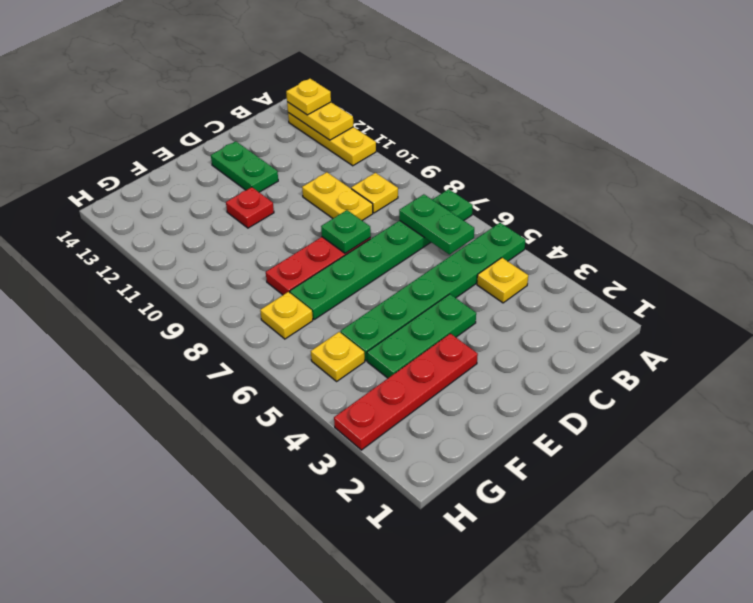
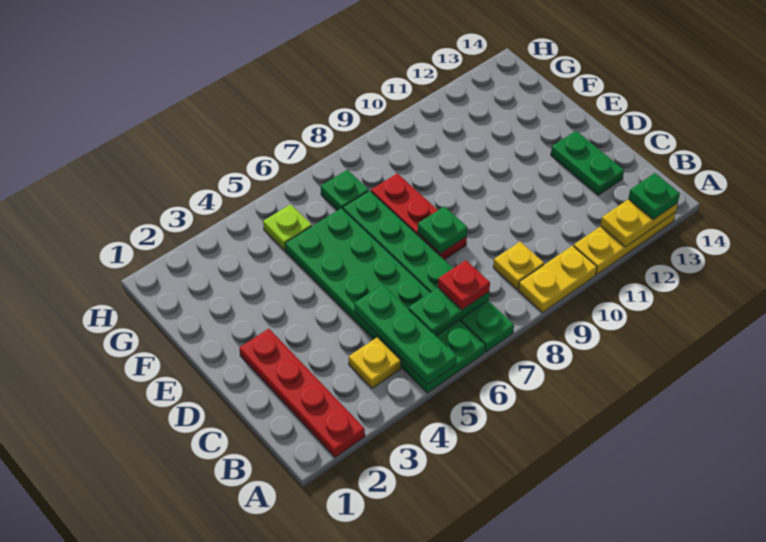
green plate A5:F5 level 1 -> green plate A5:F6 level 1
yellow plate A13 level 3 -> green plate A13 level 3
yellow plate C9:C10 level 1 -> yellow plate A9:A10 level 1
green plate D4:F4 level 1 -> green plate A5:C5 level 2
green plate D12:D13 level 1 -> green plate C13:D13 level 1
red plate E3:H3 level 1 -> red plate A2:D2 level 1
red plate E11 level 1 -> red plate B7 level 3
yellow plate G5 level 1 -> lime plate G5 level 1
yellow plate G7 level 1 -> green plate G7 level 1

